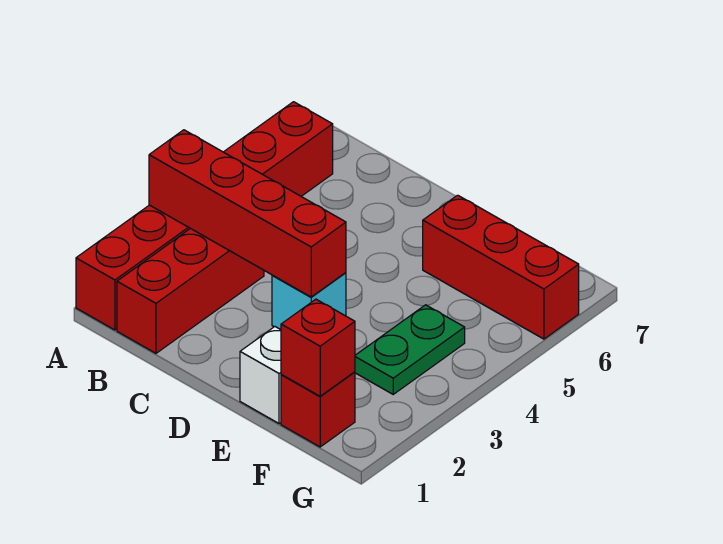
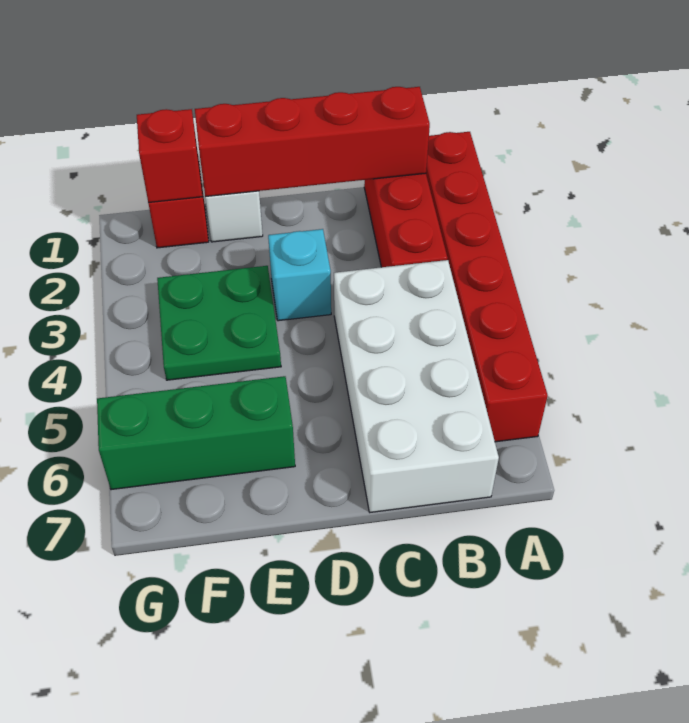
red brick A3:D3 level 2 -> red brick B1:E1 level 2
none -> white brick B4:C7 level 1
red brick E6:G6 level 1 -> green brick E6:G6 level 1
green plate F3:F4 level 1 -> green plate E3:F4 level 1

